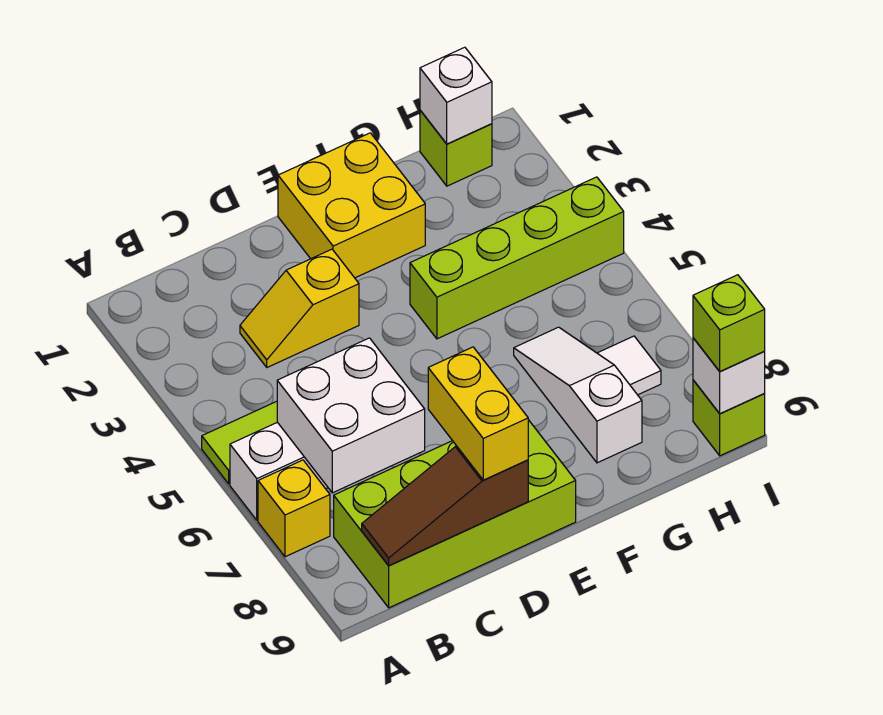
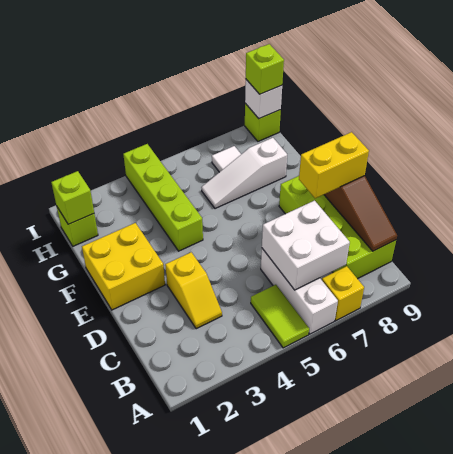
white brick H1 level 2 -> lime brick H1 level 2

